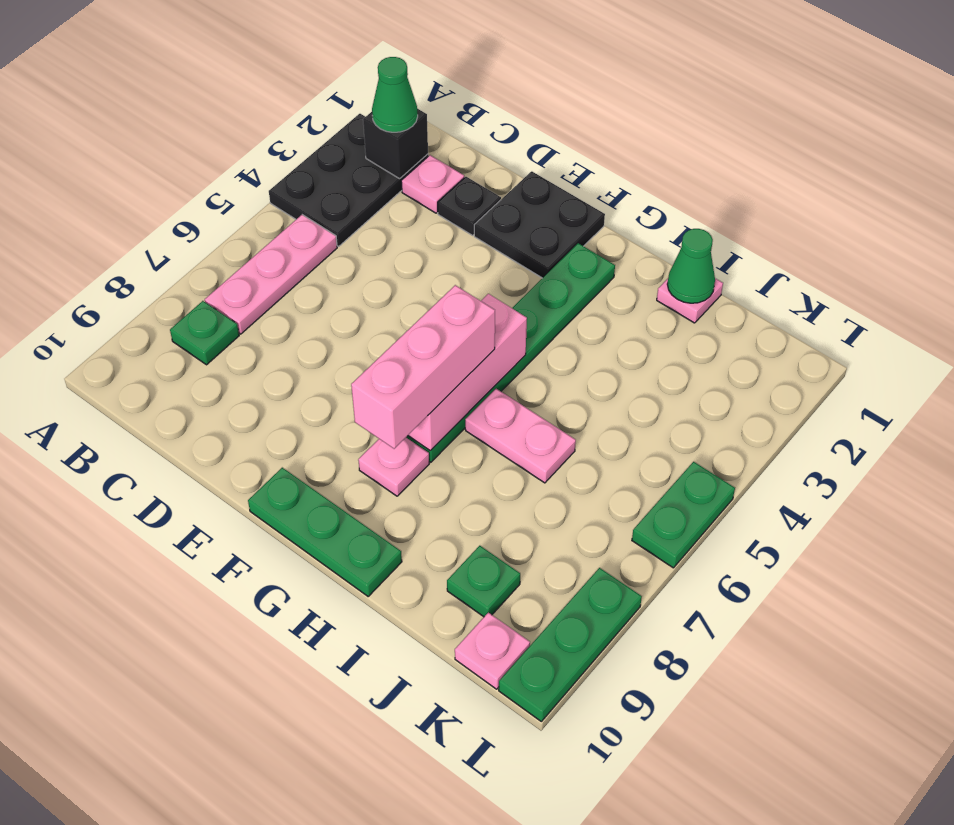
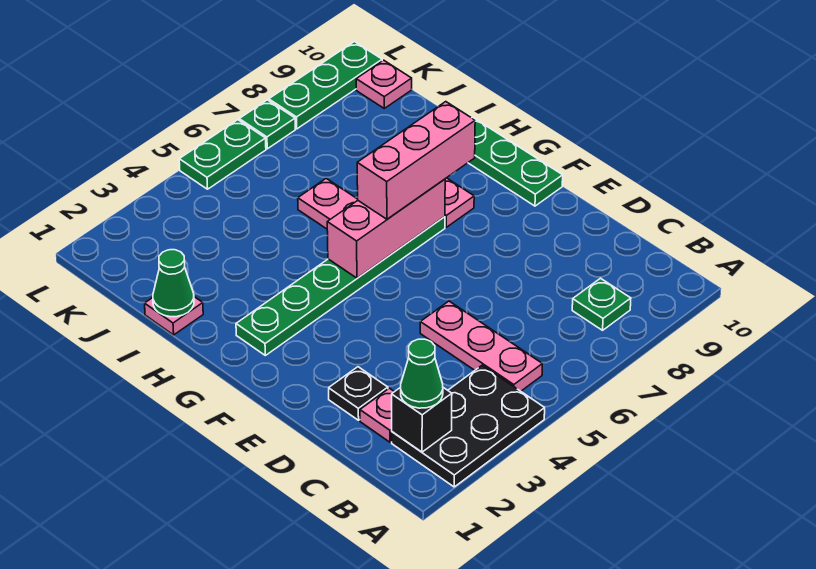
pink plate B5:B7 level 1 -> pink plate B5:D5 level 1
black plate E1:F2 level 1 -> none
green plate J9 level 1 -> green plate L7 level 1

